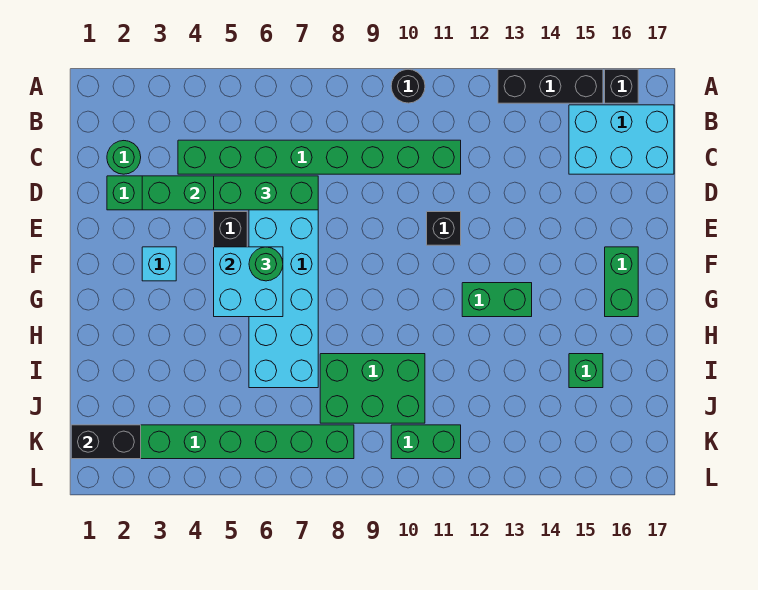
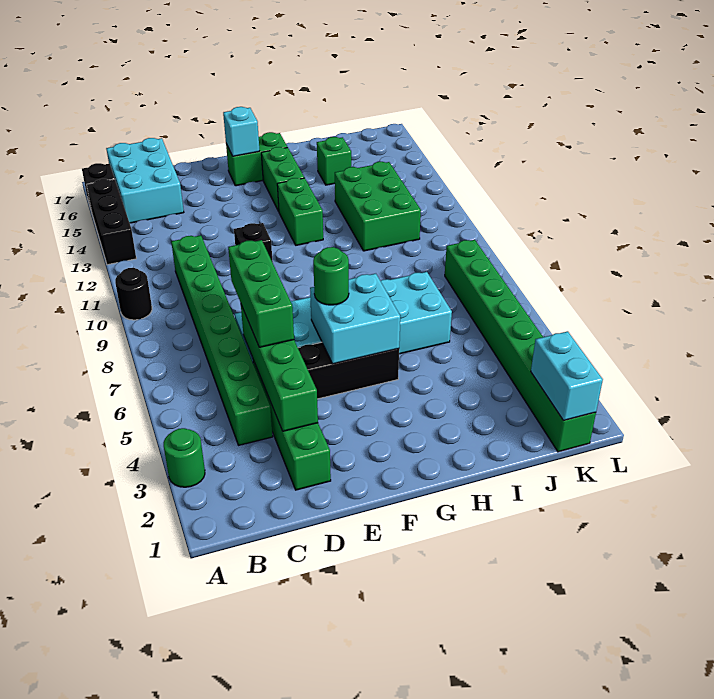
green round brick C2 level 1 -> green round brick A3 level 1
cyan brick F3 level 1 -> cyan brick F16 level 2
green brick I8:J10 level 1 -> green brick I11:J13 level 1
black brick K1:K2 level 2 -> cyan brick K1:K2 level 2
green brick K10:K11 level 1 -> green brick G14:G15 level 1

